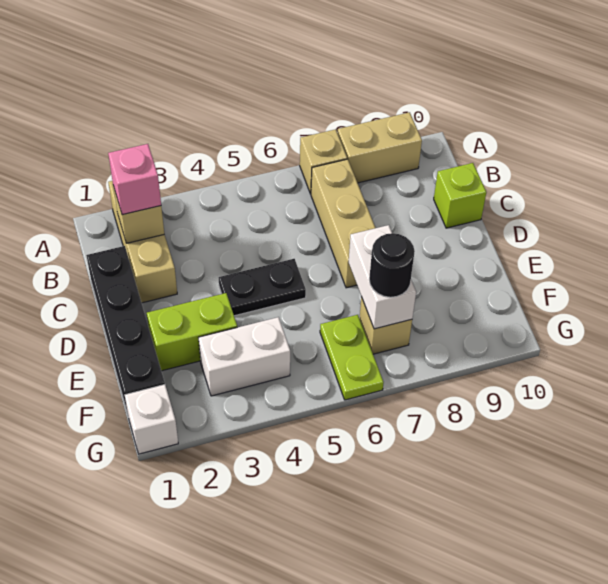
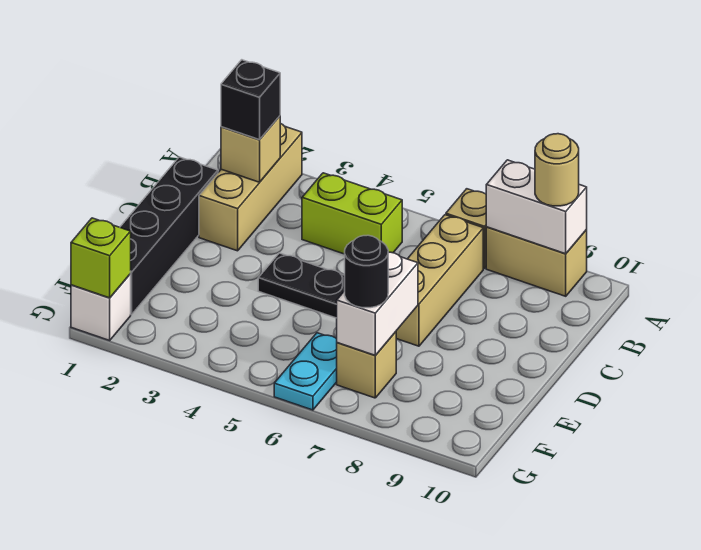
none -> tan round brick A9 level 3
pink brick B2 level 3 -> black brick B2 level 3
lime brick C10 level 1 -> lime brick G1 level 2
lime brick E2:E3 level 1 -> lime brick B4:B5 level 1
white brick F3:F4 level 1 -> white brick A8:A9 level 2
lime plate F6:G6 level 1 -> cyan plate F6:G6 level 1

